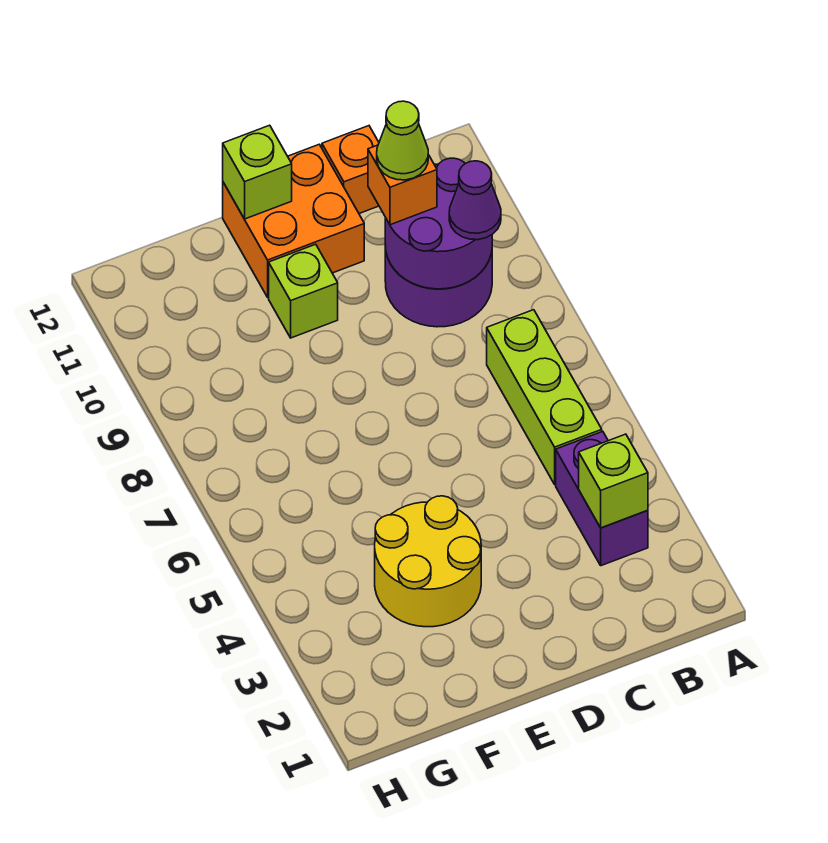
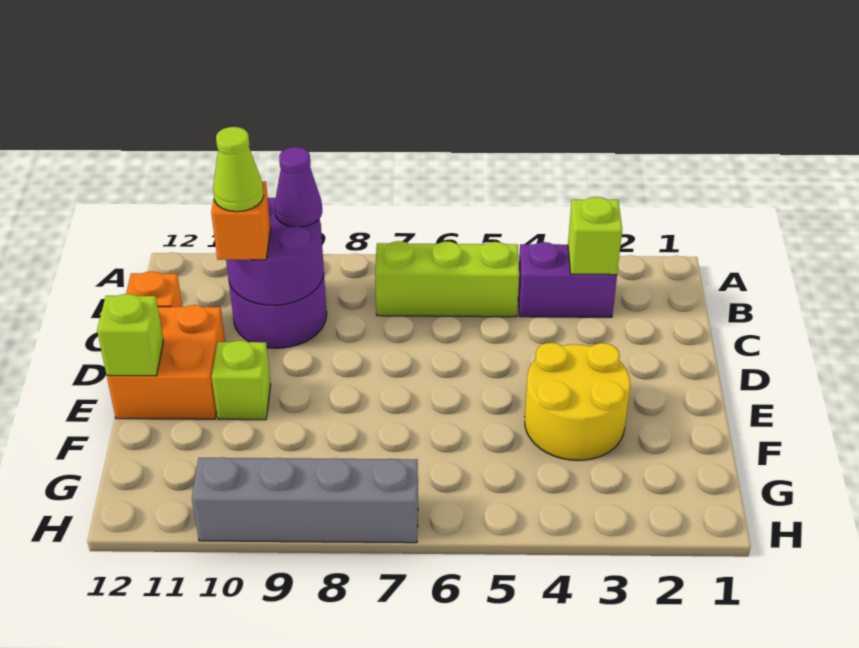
none -> grey brick H7:H10 level 1

